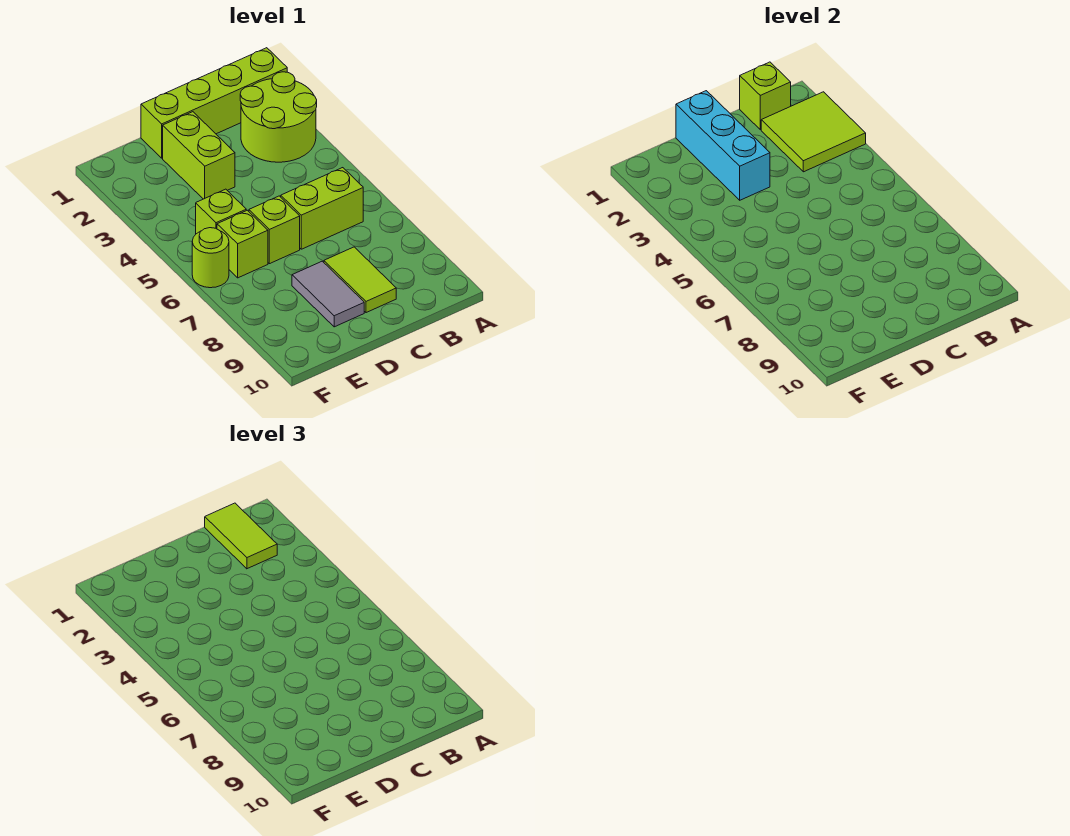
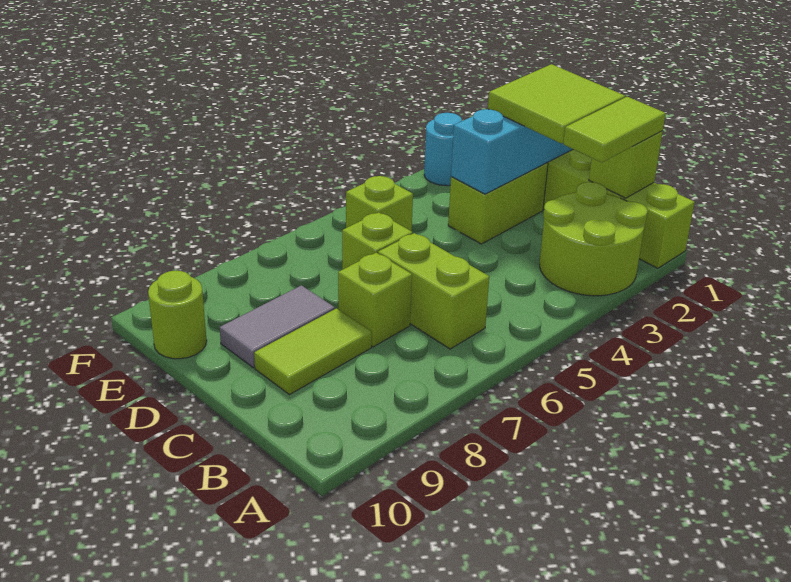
lime tile A2:B3 level 2 -> lime tile C1:D2 level 3
lime brick E6 level 1 -> lime brick C7 level 1
none -> cyan round brick F2 level 1
lime round brick F6 level 1 -> lime round brick E10 level 1

